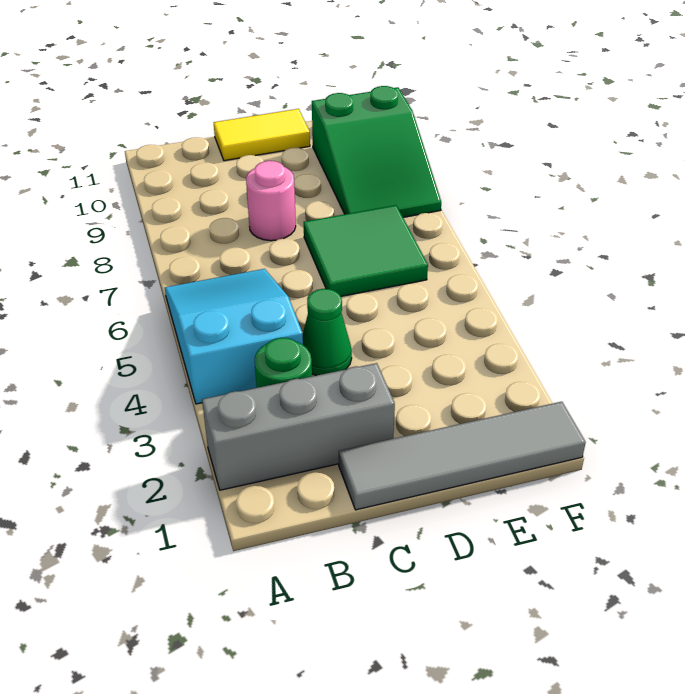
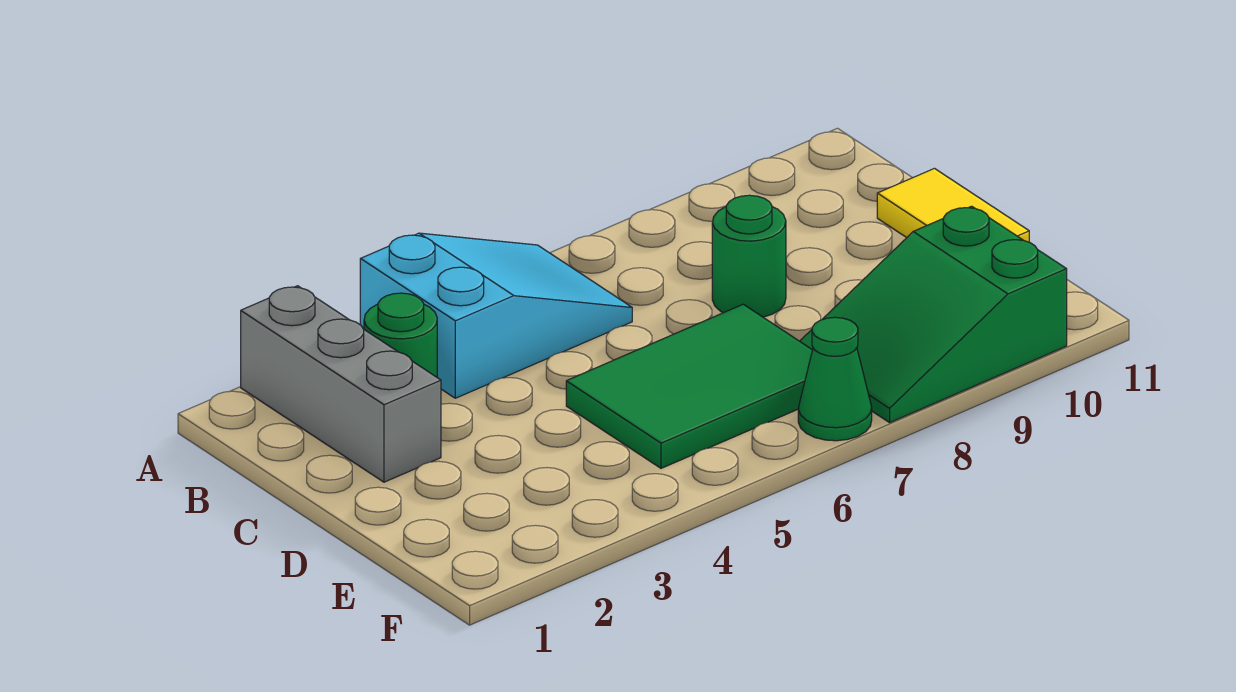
grey tile C1:F1 level 1 -> none
green cone C4 level 1 -> green cone F7 level 1
pink round brick C8 level 1 -> green round brick C8 level 1
green tile D6:E7 level 1 -> green tile D5:E7 level 1

